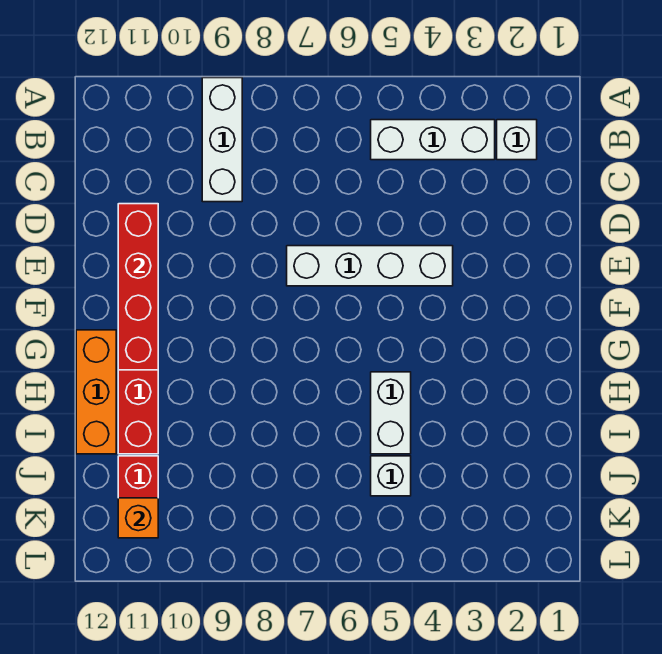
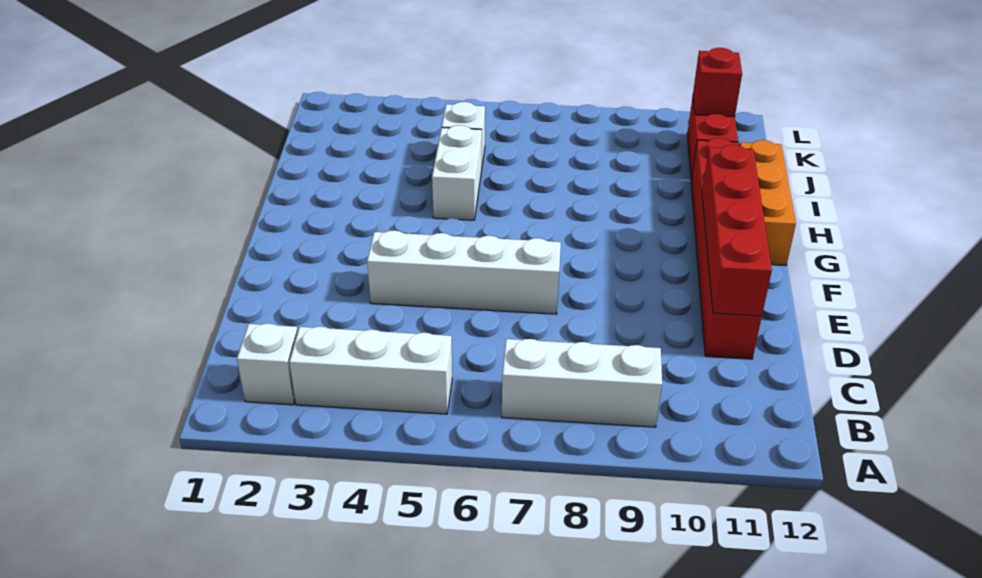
white brick A9:C9 level 1 -> white brick B7:B9 level 1
orange brick K11 level 2 -> red brick K11 level 2

